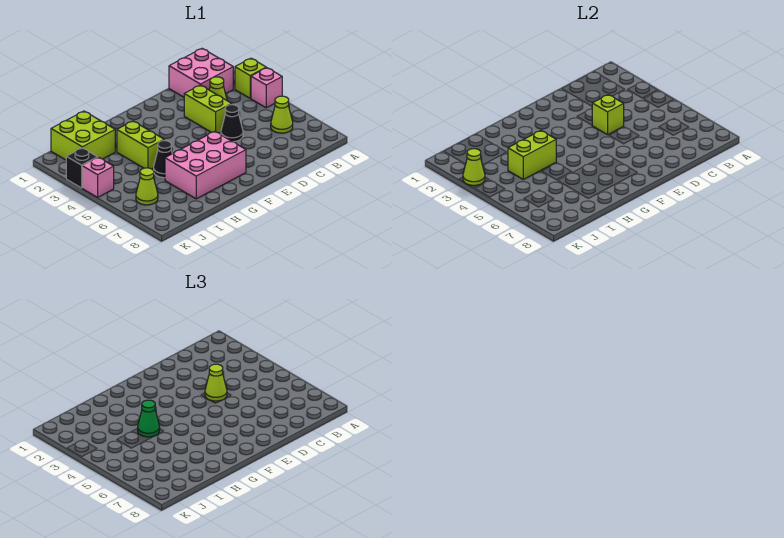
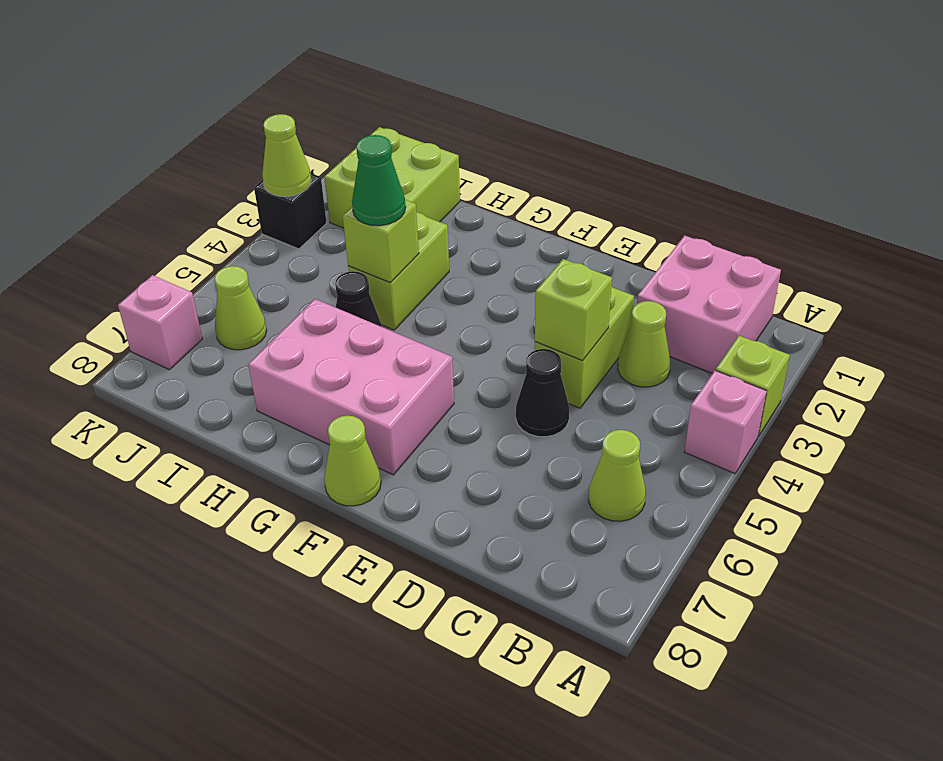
lime cone D4 level 3 -> lime cone F8 level 1
lime brick H4:I4 level 2 -> lime brick H4 level 2
pink brick K4 level 1 -> pink brick K7 level 1

